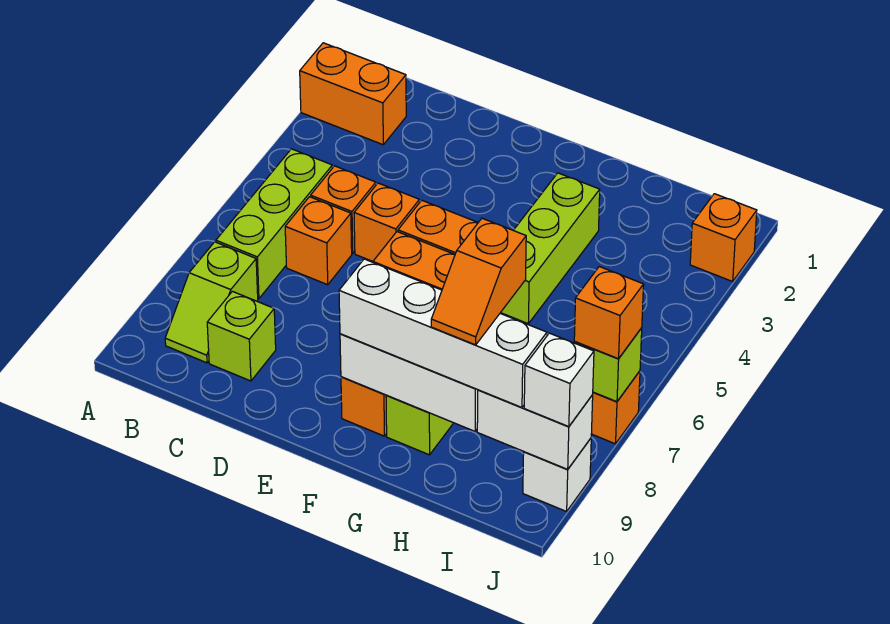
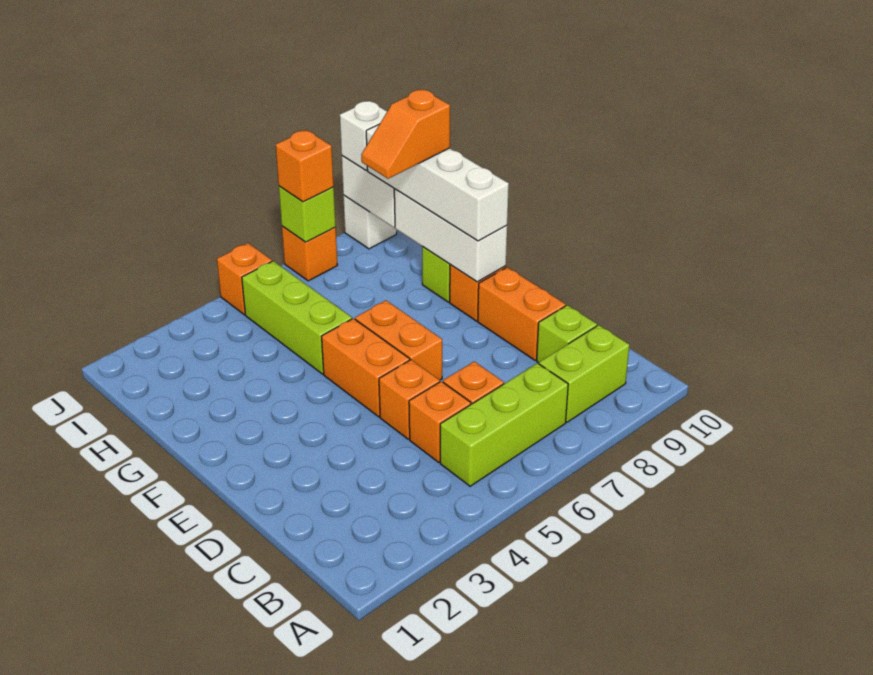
orange brick A2:B2 level 1 -> orange brick D9:E9 level 1
lime slope B8:B9 level 1 top 8 -> lime brick B8:B9 level 1
lime brick G3:G5 level 1 -> lime brick G5:I5 level 1
orange slope H8:H9 level 4 top 8 -> orange slope H8:H9 level 4 top 9
orange brick J2 level 1 -> orange brick J5 level 1

